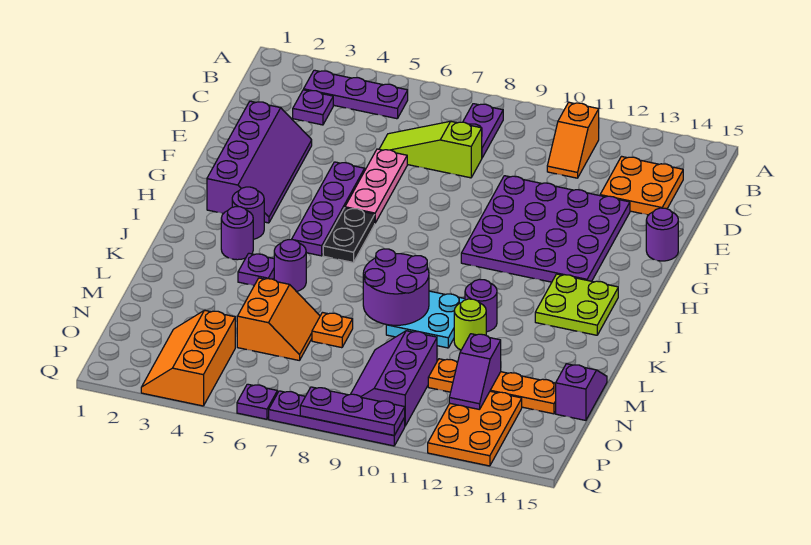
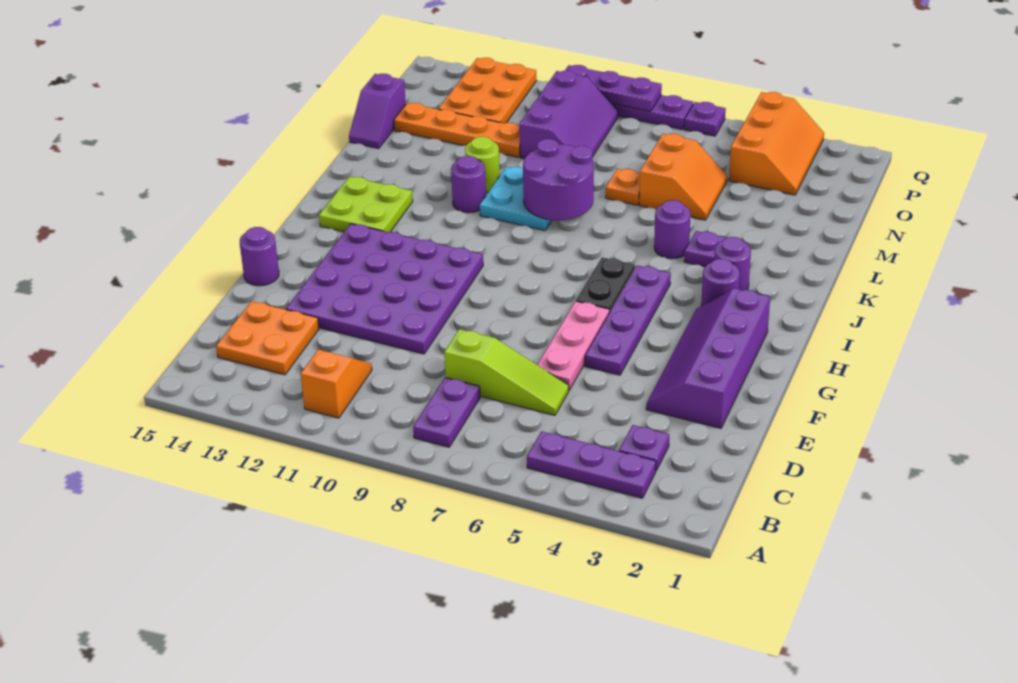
orange slope M5:N6 level 1 top 5 -> orange slope M5:N6 level 1 top 6
purple slope N12:O12 level 2 top N -> none

